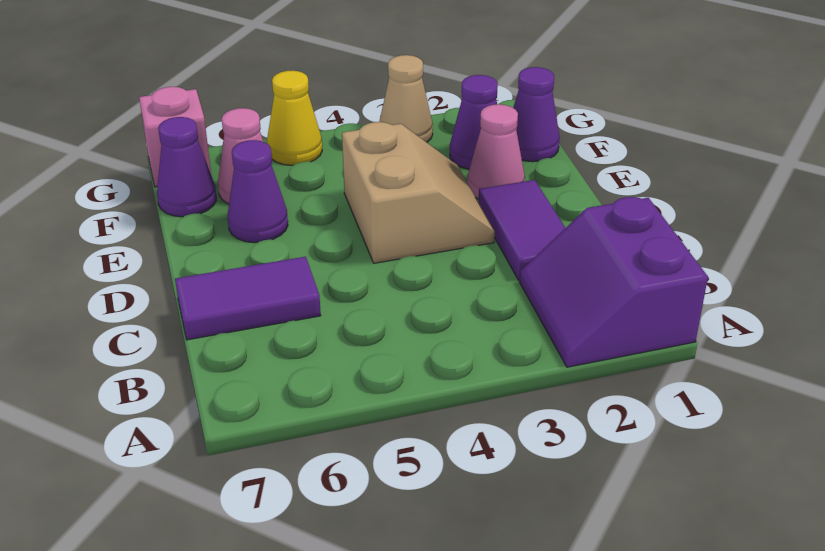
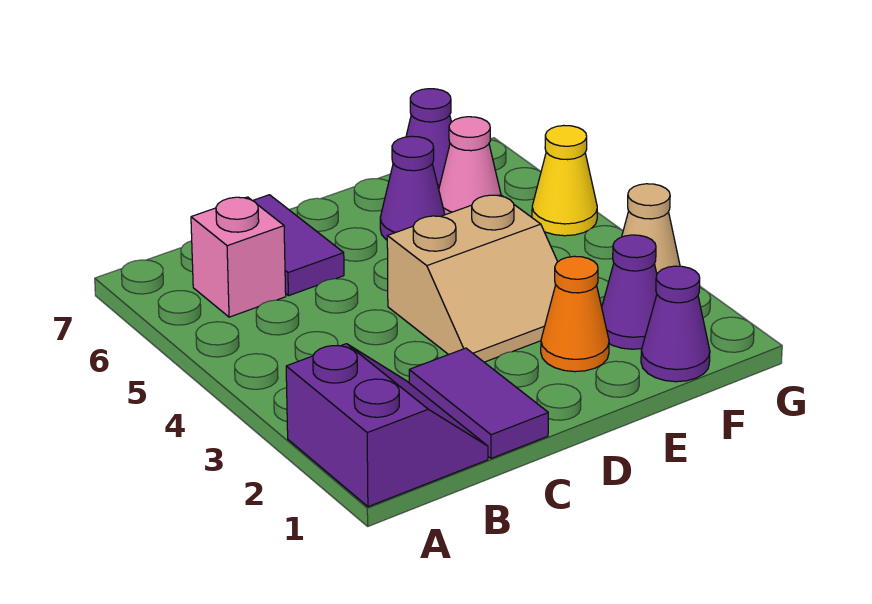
purple slope A1:B2 level 1 top 1 -> purple slope A1:B2 level 1 top A
purple tile C2:D2 level 1 -> purple tile C1:C2 level 1
pink cone E2 level 1 -> orange cone E2 level 1
pink brick G7 level 1 -> pink brick B6 level 1

